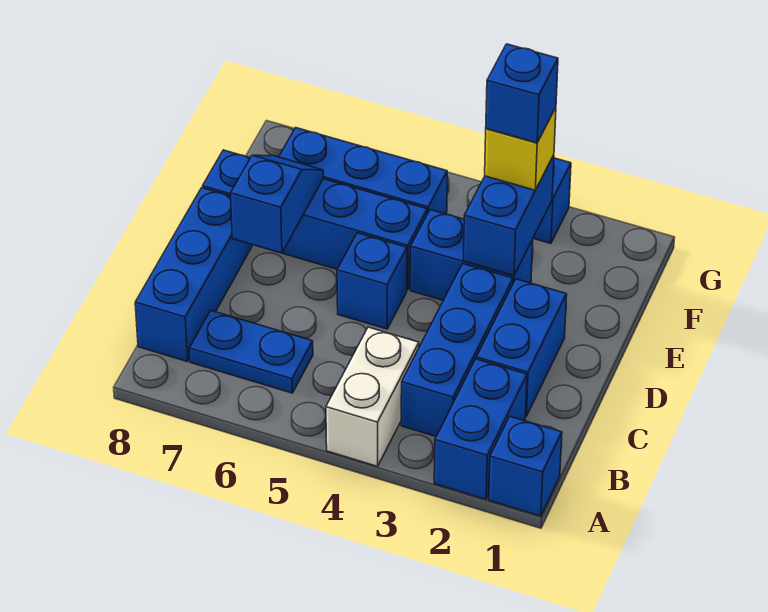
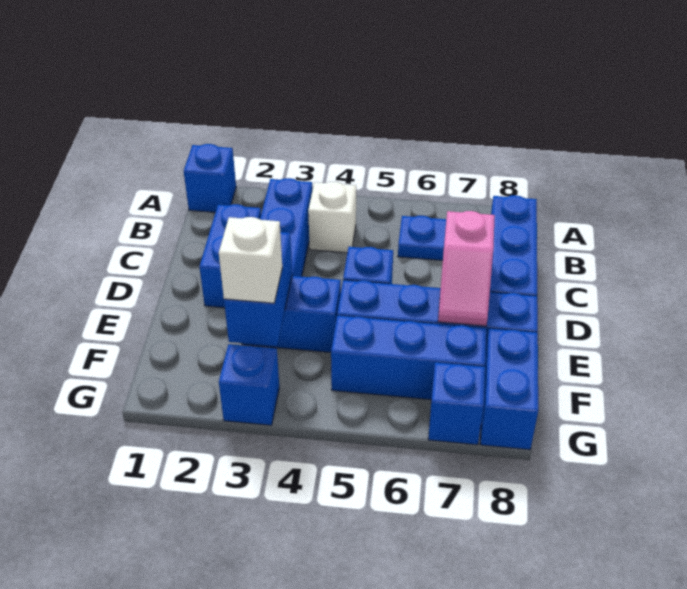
blue brick A2:B2 level 1 -> blue brick F8:G8 level 1
white brick A4:B4 level 1 -> white brick B4 level 1
blue slope D7:E7 level 2 top D -> pink slope D7:E7 level 2 top D
yellow brick F3 level 3 -> white brick F3 level 3
blue brick F3 level 4 -> blue brick G7 level 1

